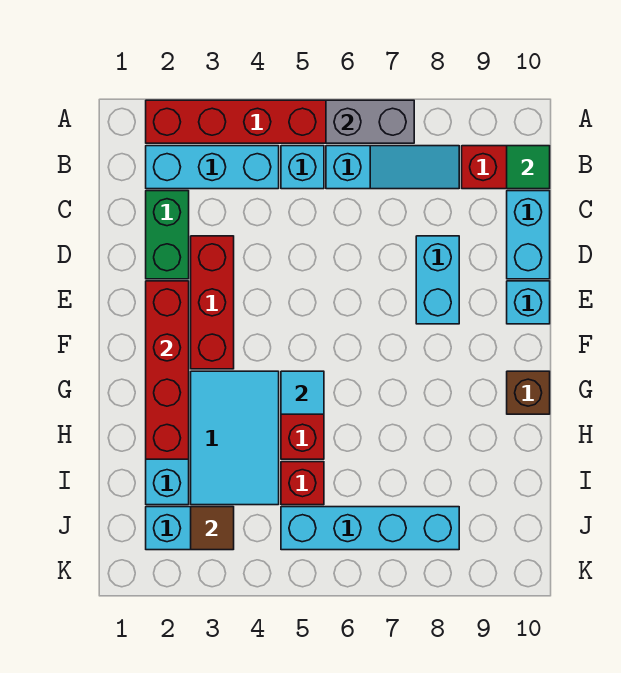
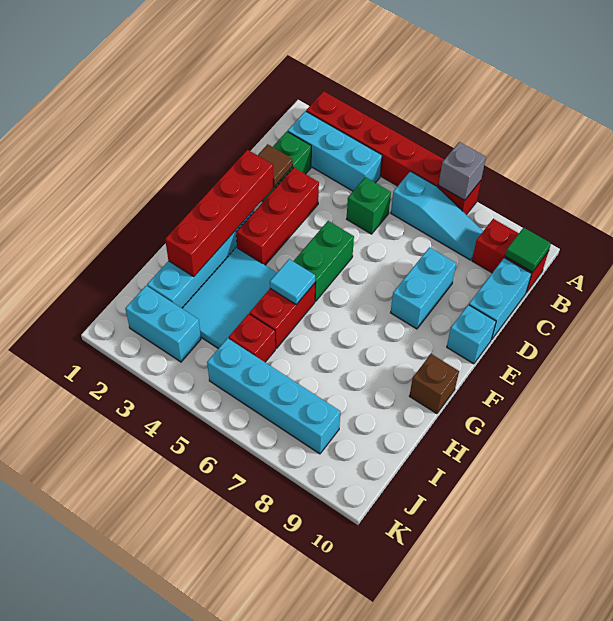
grey brick A6:A7 level 2 -> grey brick A7 level 2
cyan brick B5 level 1 -> none
none -> green brick C5 level 1
none -> green brick E5:F5 level 1
brown tile J3 level 2 -> brown tile D2 level 2

